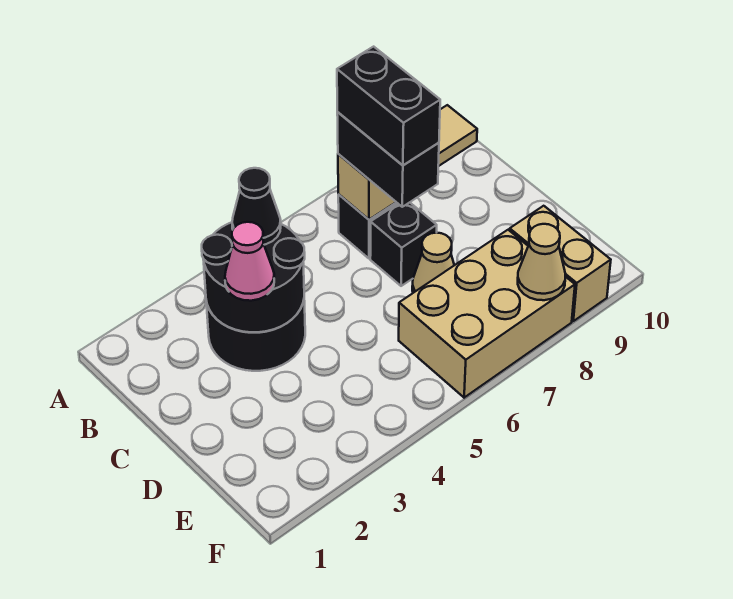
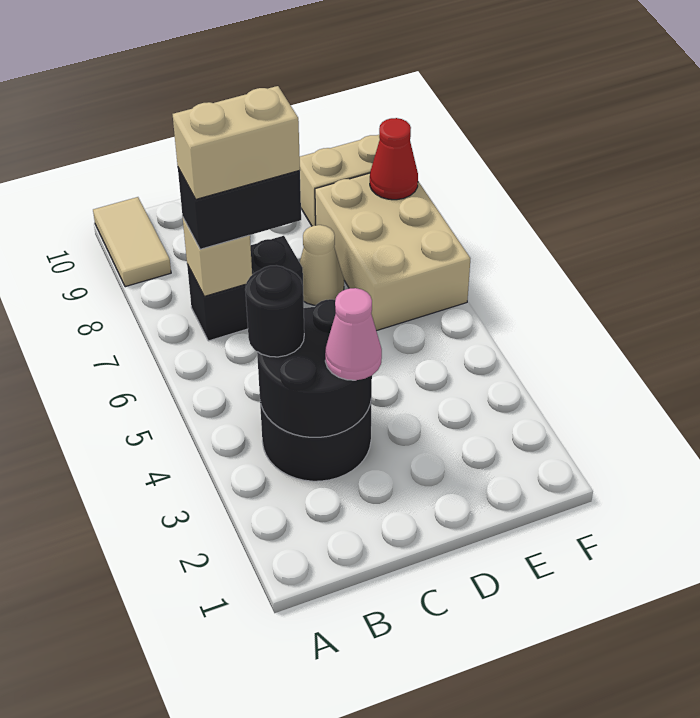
black cone B4 level 3 -> black round brick B4 level 3
black brick B7:C7 level 4 -> tan brick B7:C7 level 4
tan cone F8 level 2 -> red cone F8 level 2

